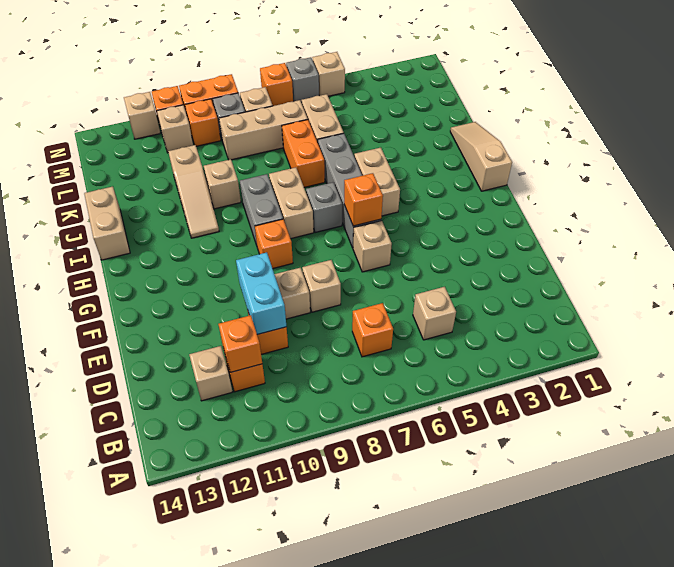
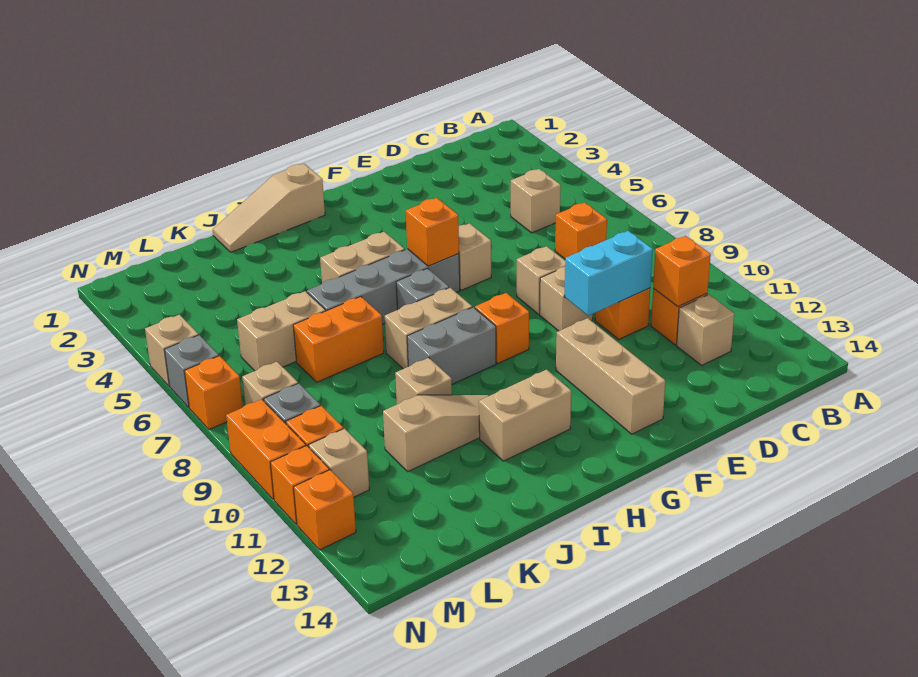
tan brick I14:J14 level 1 -> tan brick H12:I12 level 1
tan brick L7:L9 level 1 -> tan brick F11:F13 level 1
tan brick N12 level 1 -> orange brick N12 level 1

